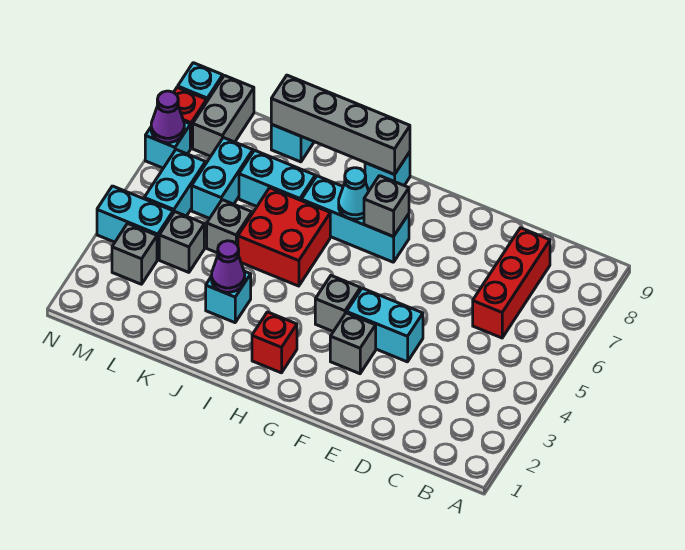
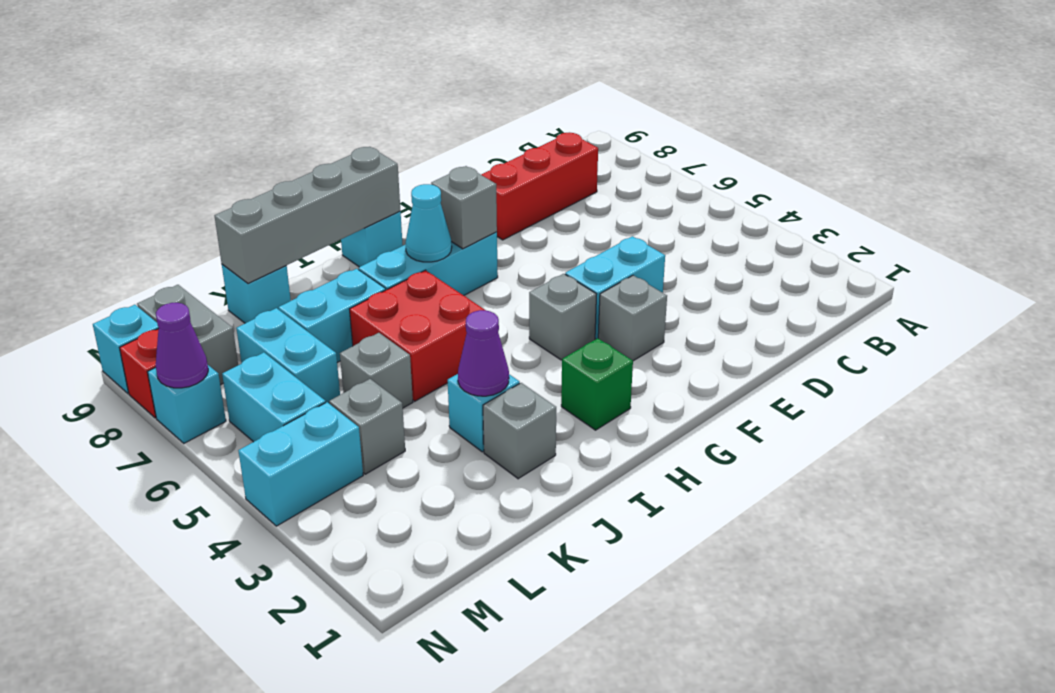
red brick C6:C8 level 1 -> red brick C8:E8 level 1
red brick H2 level 1 -> green brick H2 level 1
grey brick M3 level 1 -> grey brick J2 level 1

